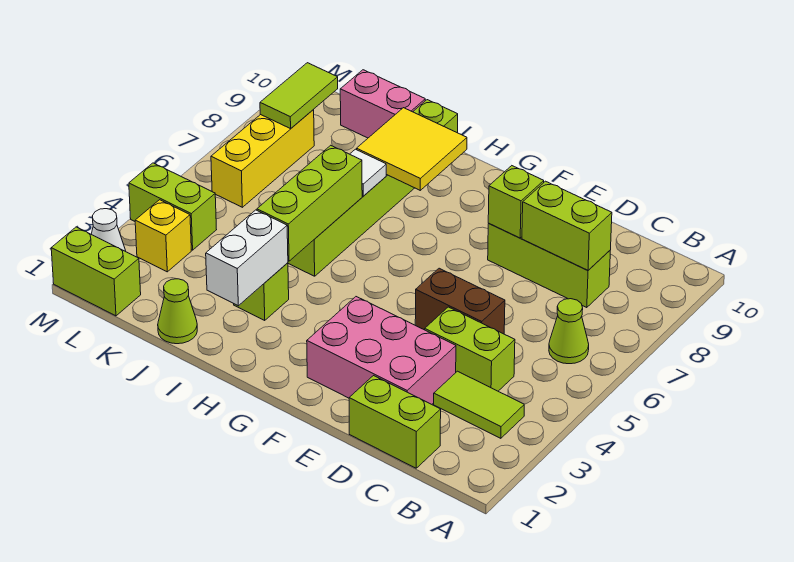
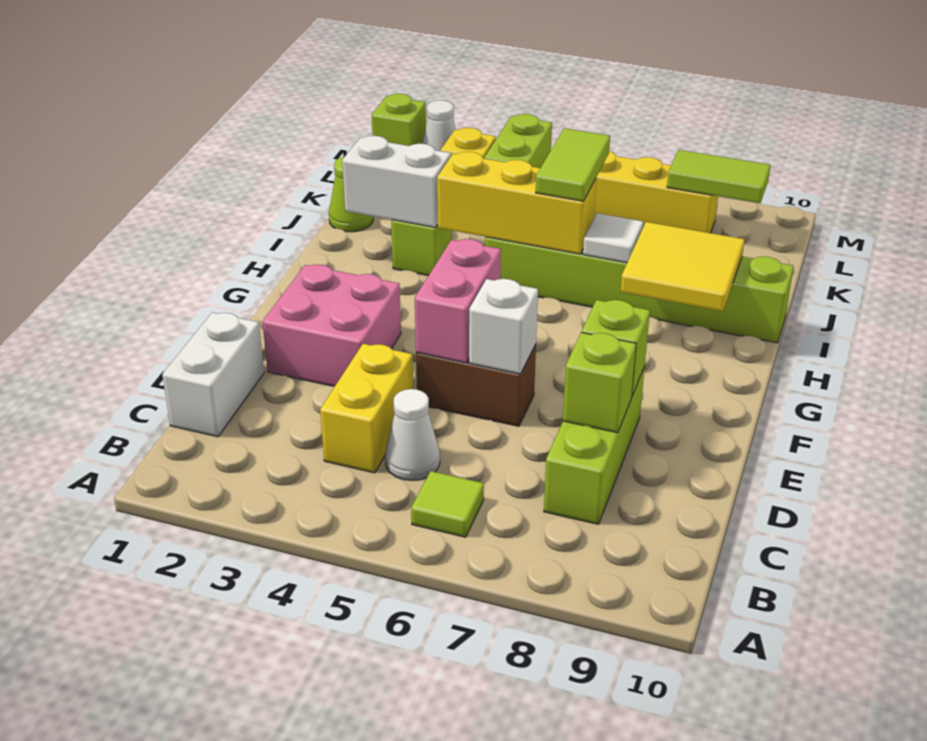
lime tile B3:C3 level 1 -> lime tile I6:J6 level 3
lime cone B6 level 1 -> lime tile B6 level 1
lime brick C1:D1 level 1 -> white brick C1:D1 level 1
lime brick C4:D4 level 1 -> yellow brick C4:D4 level 1
none -> white cone C5 level 1
lime brick C8:D8 level 2 -> lime brick D8 level 2
pink brick D2:F3 level 1 -> pink brick E2:F3 level 1
brown brick D5:E5 level 1 -> brown brick E5:E6 level 1
none -> white brick E6 level 2
lime brick I4:I6 level 2 -> yellow brick I4:I6 level 2
pink brick J10:K10 level 1 -> pink brick E5:F5 level 2
lime brick L1:M1 level 1 -> lime brick M1 level 1

